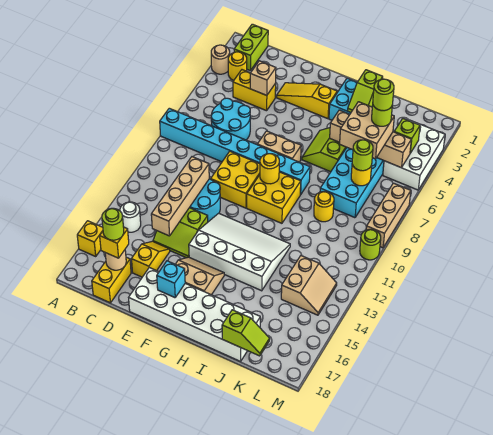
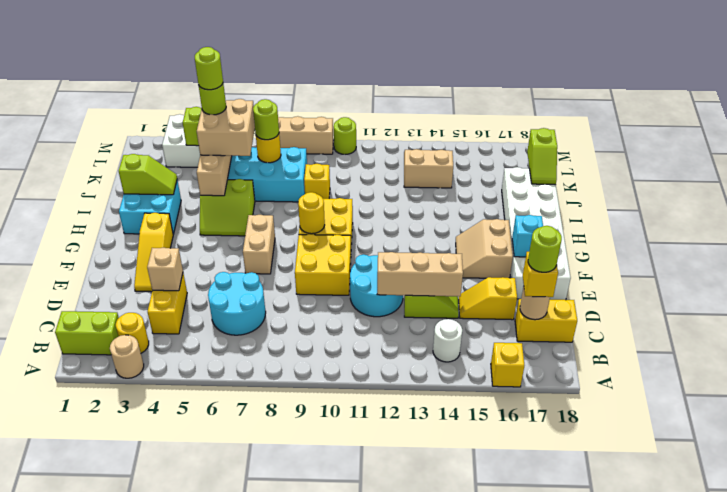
cyan brick A8:H8 level 1 -> none
tan brick D11:D14 level 2 -> tan brick D12:D14 level 2
white slope F12:I14 level 1 top 14 -> none
yellow round brick J9 level 1 -> yellow brick J9 level 1
lime slope J18:K18 level 2 top J -> lime slope J18:K18 level 2 top K

